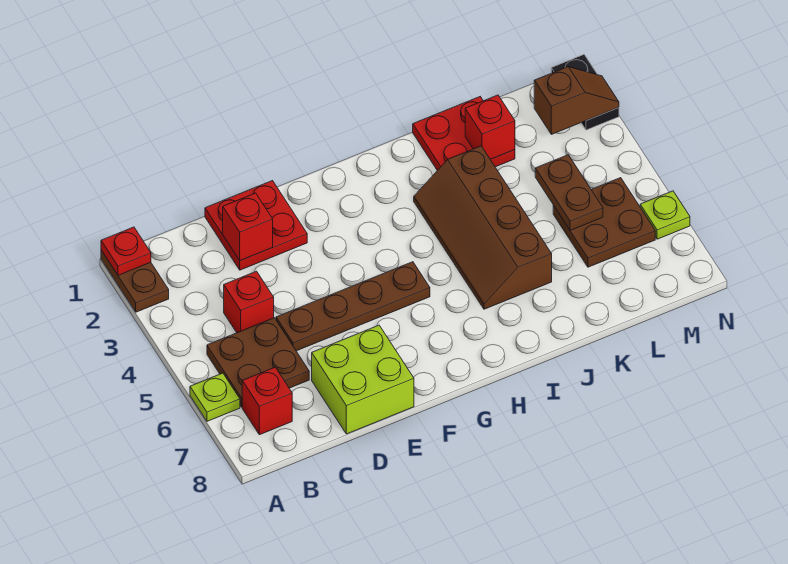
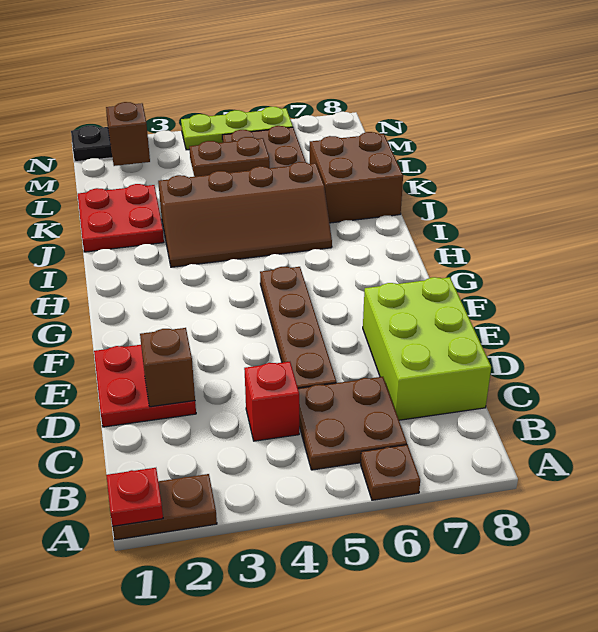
lime plate A6 level 1 -> brown plate A6 level 1
red brick B7 level 1 -> none
red brick D2 level 2 -> brown brick D2 level 2
lime brick D7:E8 level 1 -> lime brick C7:E8 level 1
none -> brown brick J7:K8 level 1
red brick K2 level 2 -> none
lime plate N6 level 1 -> lime plate N4:N6 level 1

